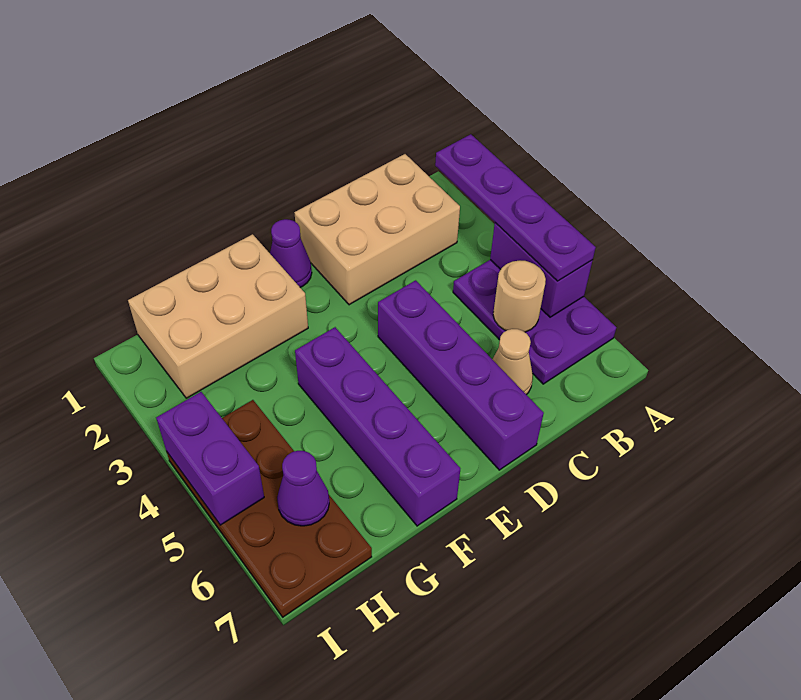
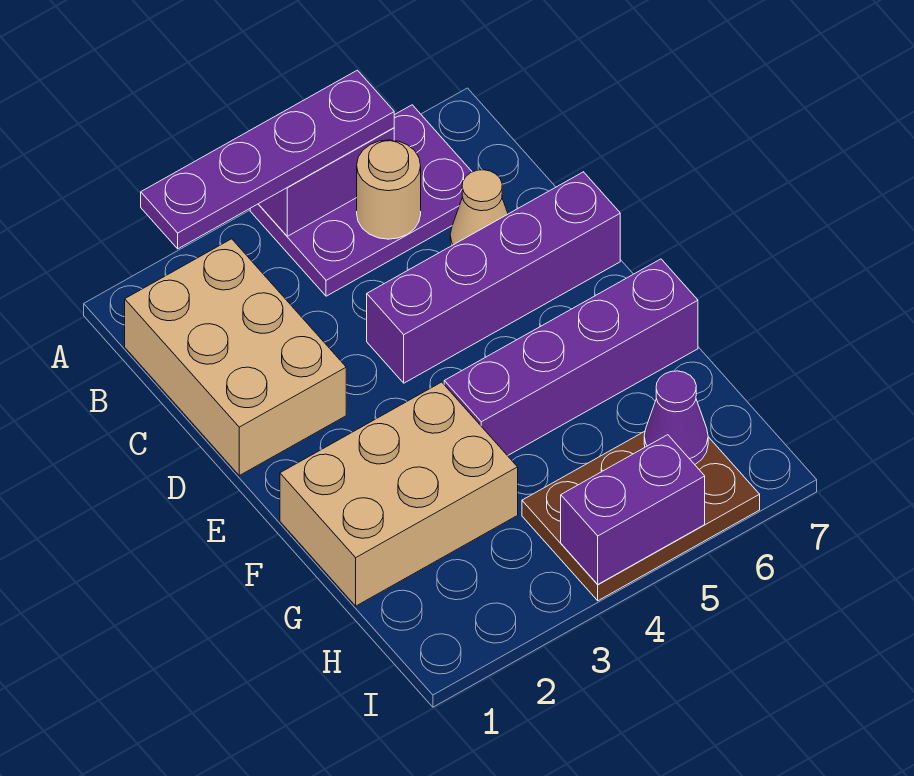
purple cone E1 level 1 -> none
tan brick F1:H2 level 1 -> tan brick F1:G3 level 1
brown plate H4:I7 level 1 -> brown plate H4:I6 level 1

